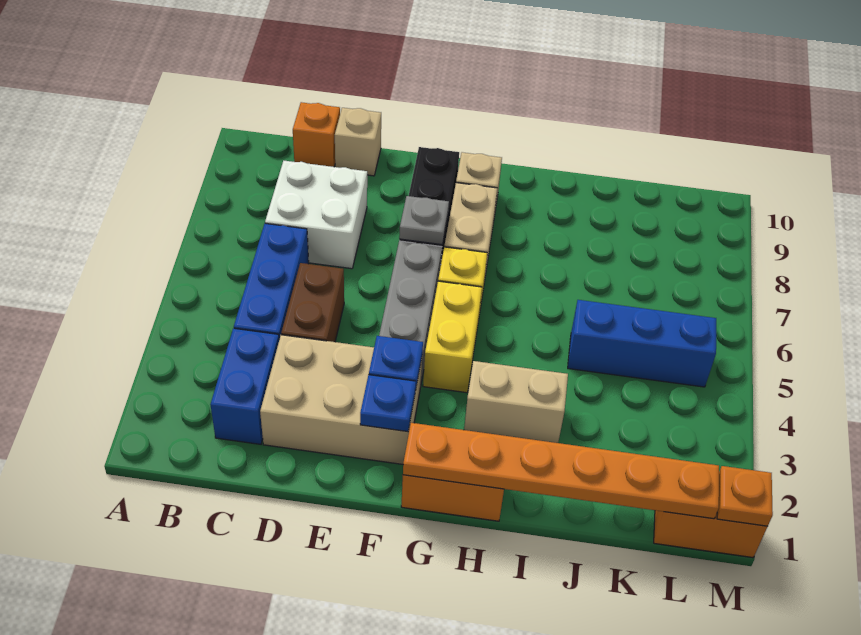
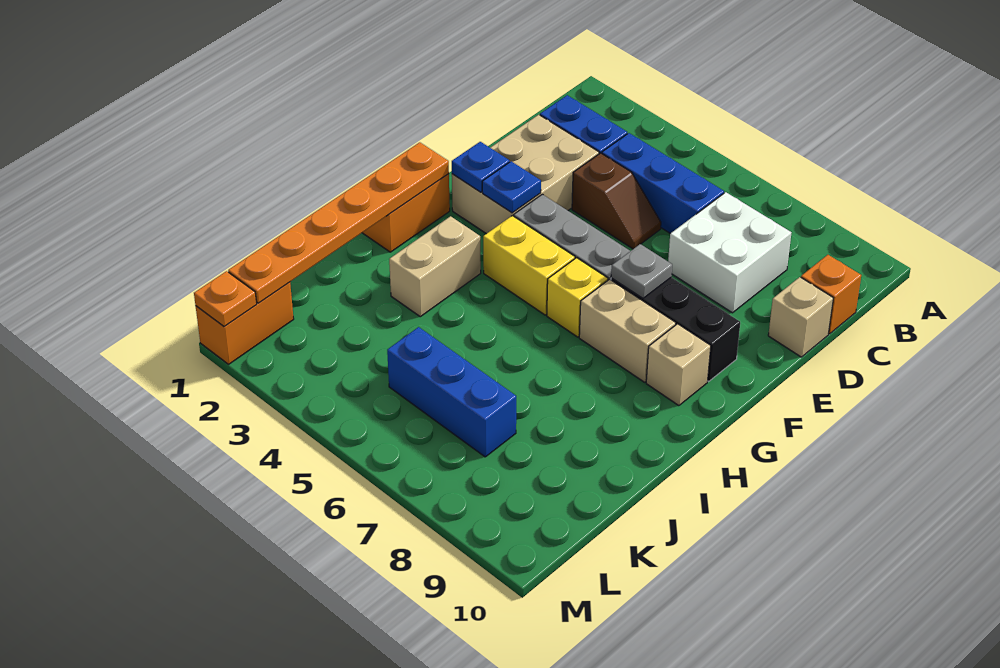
brown brick D4:D5 level 1 -> brown slope D4:D5 level 1 top 4
blue brick J5:L5 level 1 -> blue brick K5:K7 level 1

